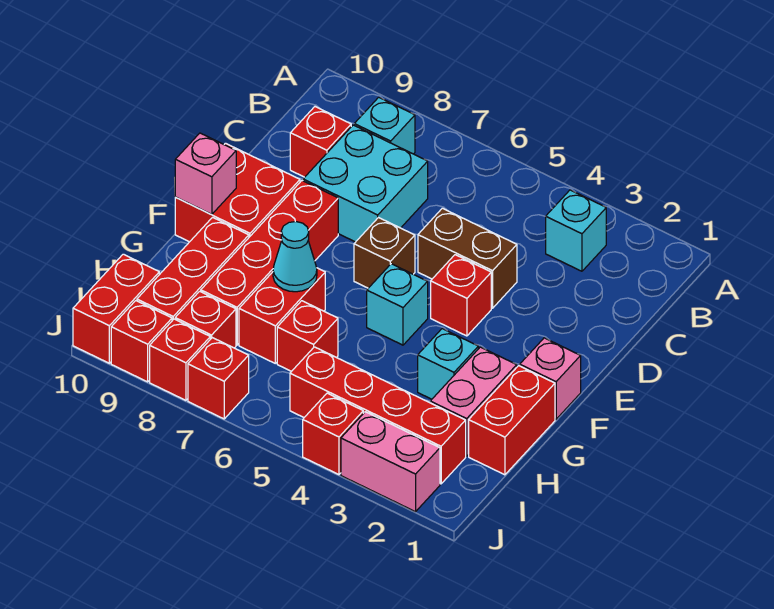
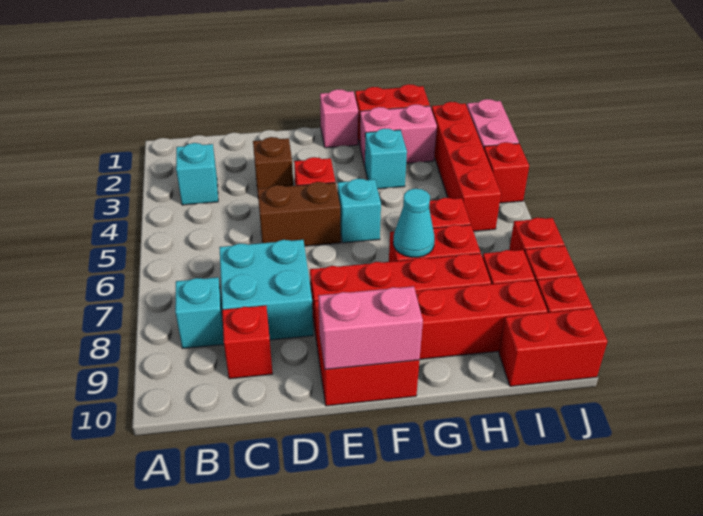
brown brick D4:D5 level 1 -> brown brick D5:E5 level 1
brown brick E6 level 1 -> brown brick D3 level 1
pink brick F10 level 2 -> pink brick E10:F10 level 2

